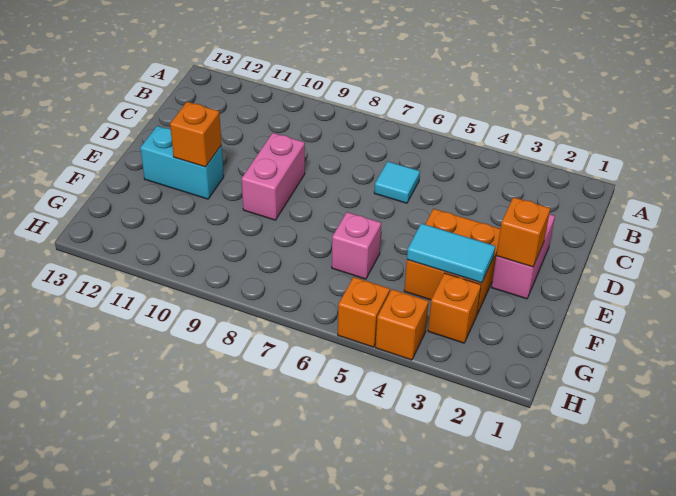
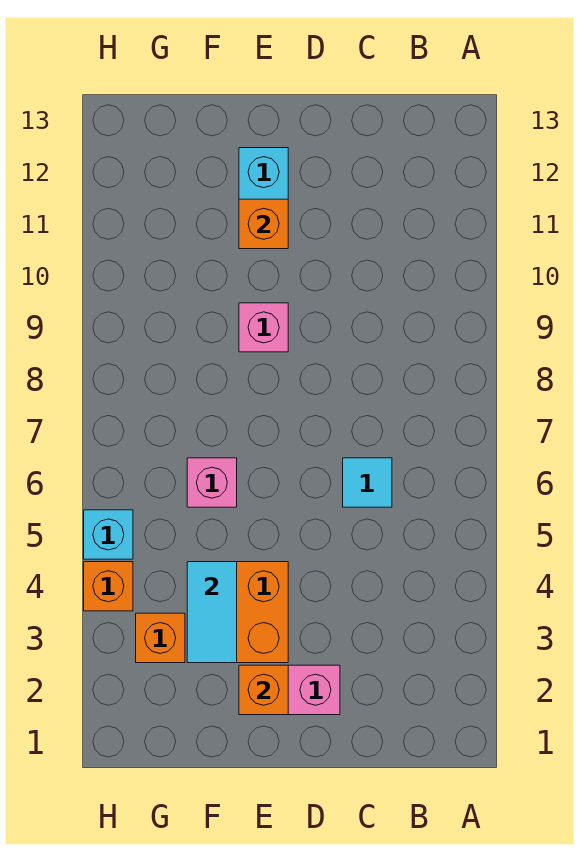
pink brick D9:E9 level 1 -> pink brick E9 level 1
orange brick H5 level 1 -> cyan brick H5 level 1

